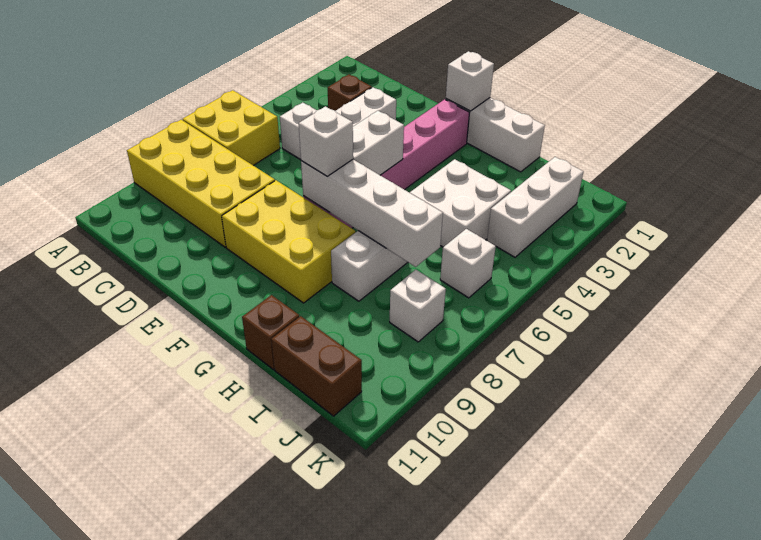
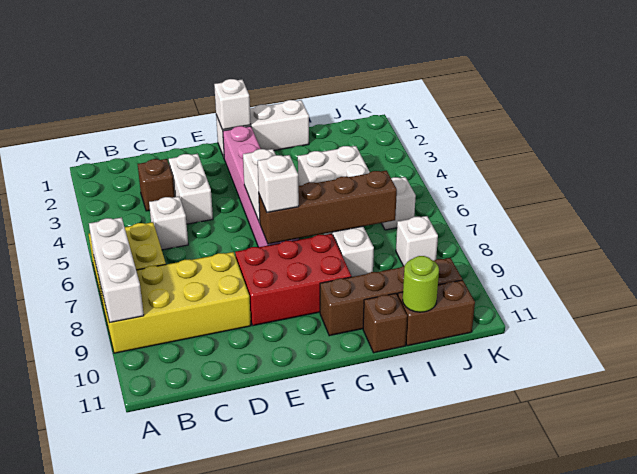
yellow brick E8:G9 level 1 -> red brick E8:G9 level 1
white brick F7:I7 level 2 -> brown brick F7:I7 level 2
none -> brown brick G10:J10 level 1
none -> lime round brick I11 level 2
white brick J2:J4 level 1 -> white brick A7:A9 level 2

